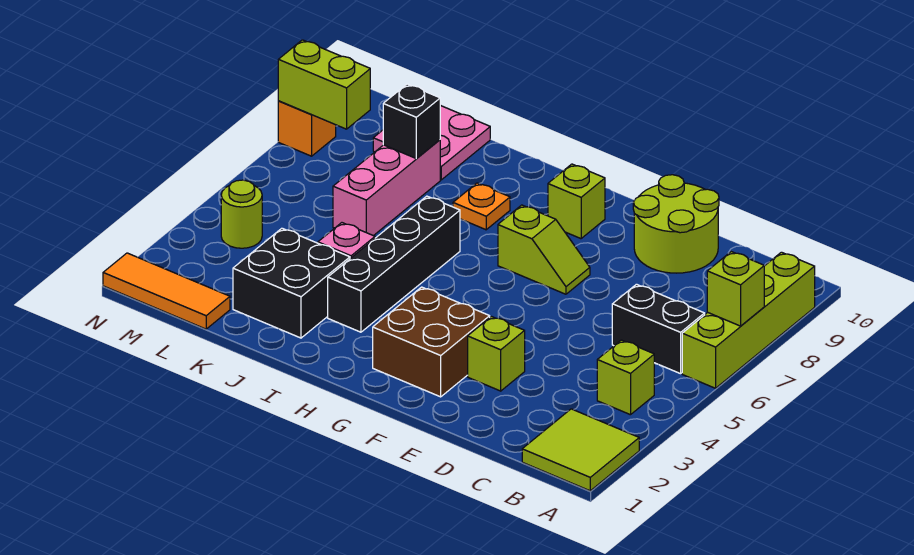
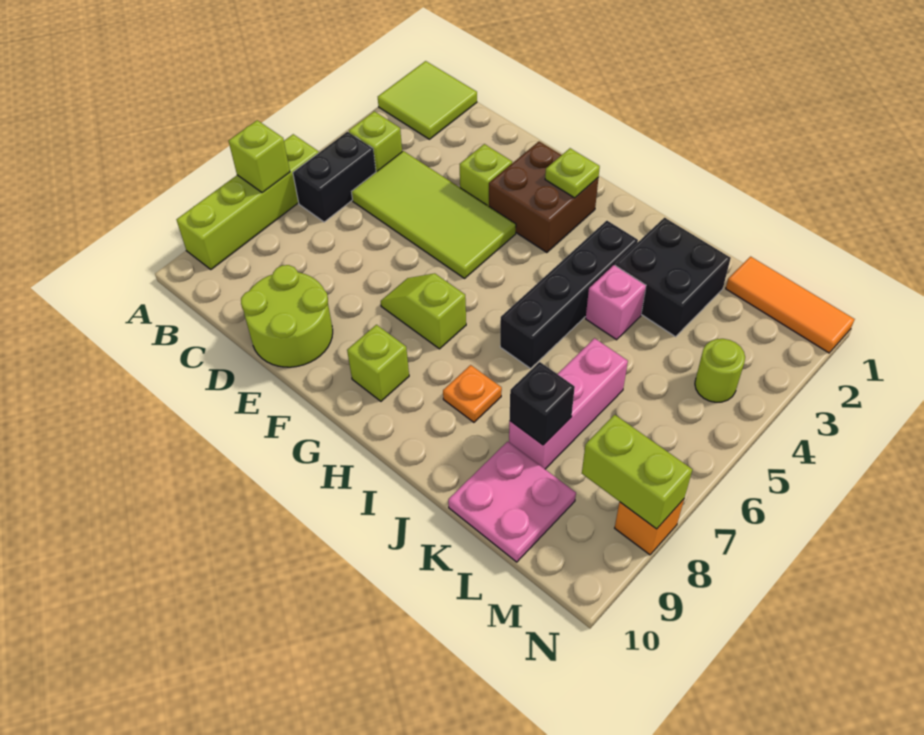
black brick B6:C6 level 1 -> black brick B5:B6 level 1
none -> lime tile C4:F5 level 1
none -> lime plate G2 level 2

